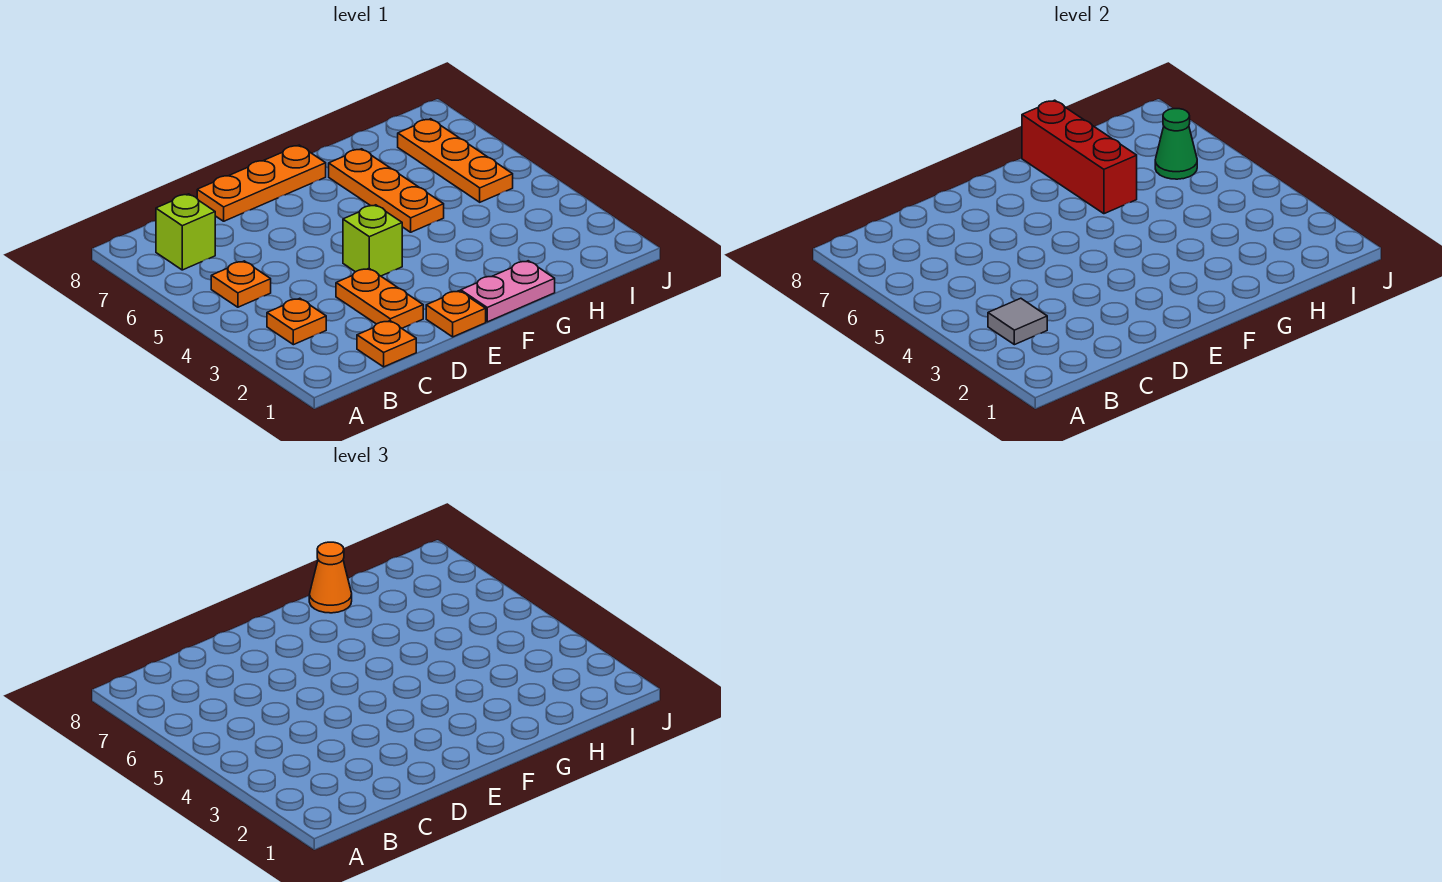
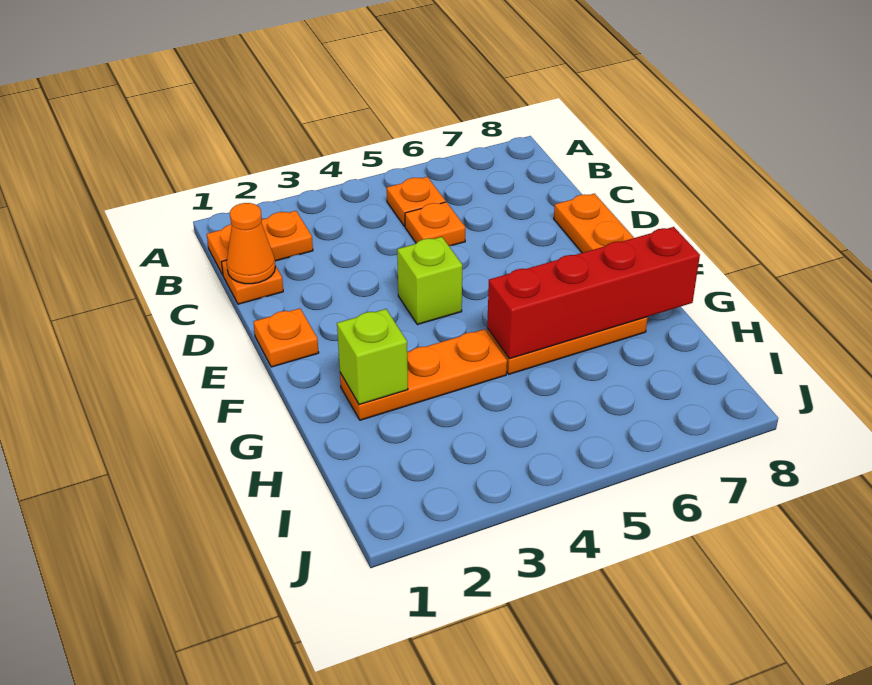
orange plate B3 level 1 -> orange plate C5 level 1
grey tile B3 level 2 -> none
lime brick B7 level 1 -> lime brick G2 level 2
orange plate D2:D3 level 1 -> orange plate B1:B2 level 1
pink plate F1:G1 level 1 -> none
red brick G6:G8 level 2 -> red brick G5:G8 level 2
orange cone G8 level 3 -> orange cone C1 level 2
orange plate I5:I7 level 1 -> orange plate G2:G4 level 1
green cone I6 level 2 -> none

